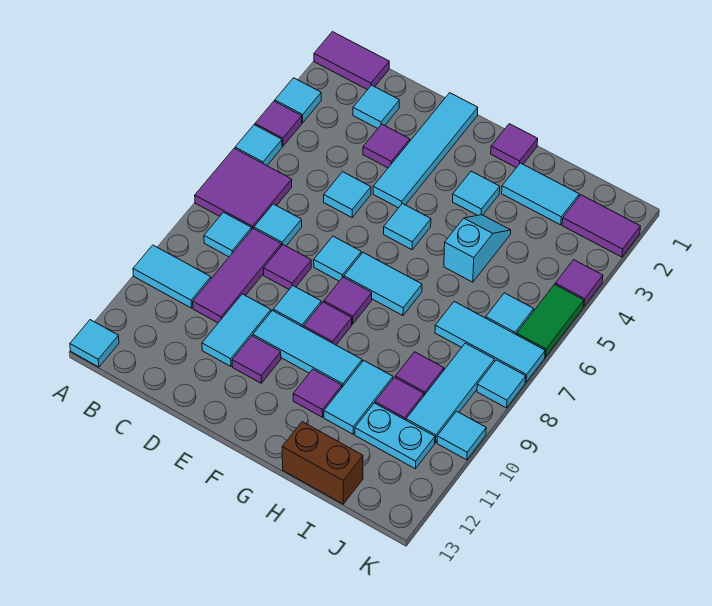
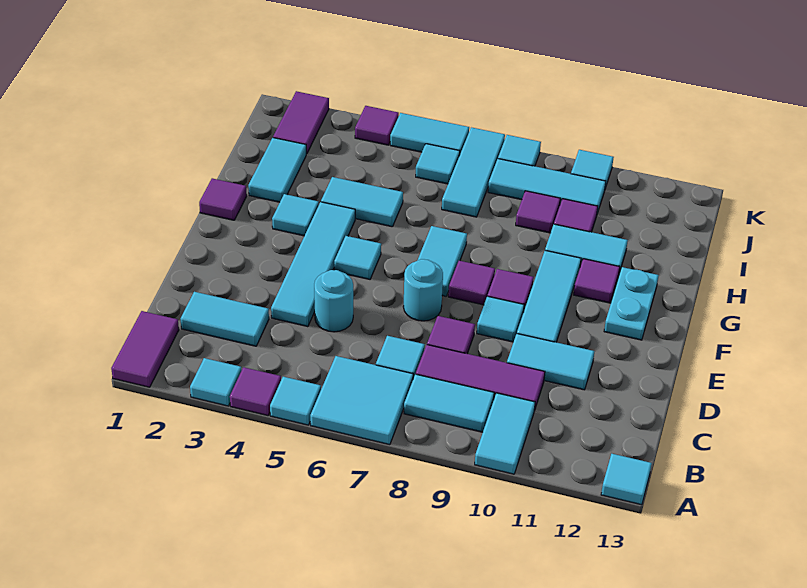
purple tile A6:B7 level 1 -> cyan tile A6:B7 level 1
cyan tile B8 level 1 -> cyan tile B8:B9 level 1
cyan tile C2 level 1 -> cyan tile C2:C3 level 1
purple tile D3 level 1 -> none
cyan tile D5 level 1 -> cyan round brick D5 level 1
cyan tile E1:E4 level 1 -> cyan tile D4:G4 level 1
cyan tile E7 level 1 -> cyan round brick E7 level 1
purple tile E11 level 1 -> none
cyan slope H4:H5 level 1 top 5 -> cyan tile H4:H5 level 1
brown brick H13:I13 level 1 -> none
cyan plate I11:J11 level 1 -> cyan plate F12:G12 level 1
green tile K5:K6 level 1 -> cyan tile K5:K6 level 1

